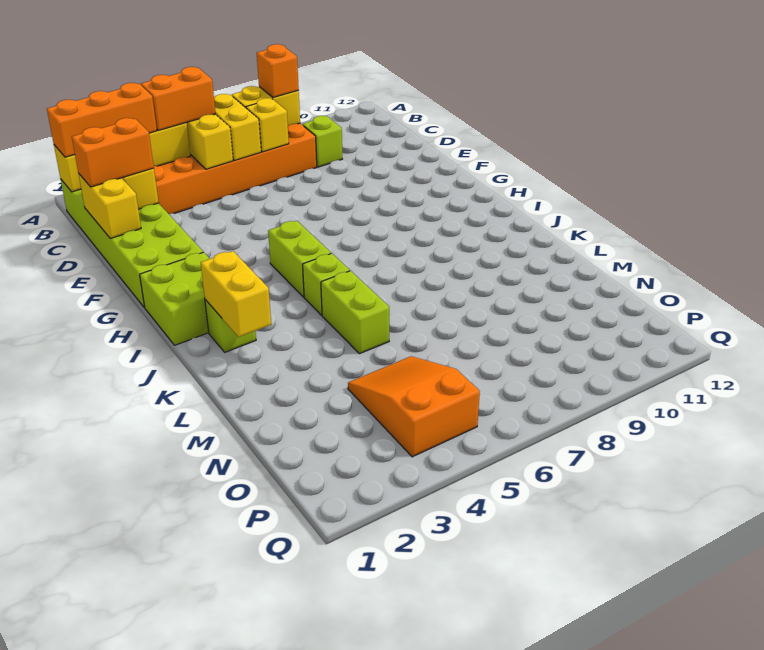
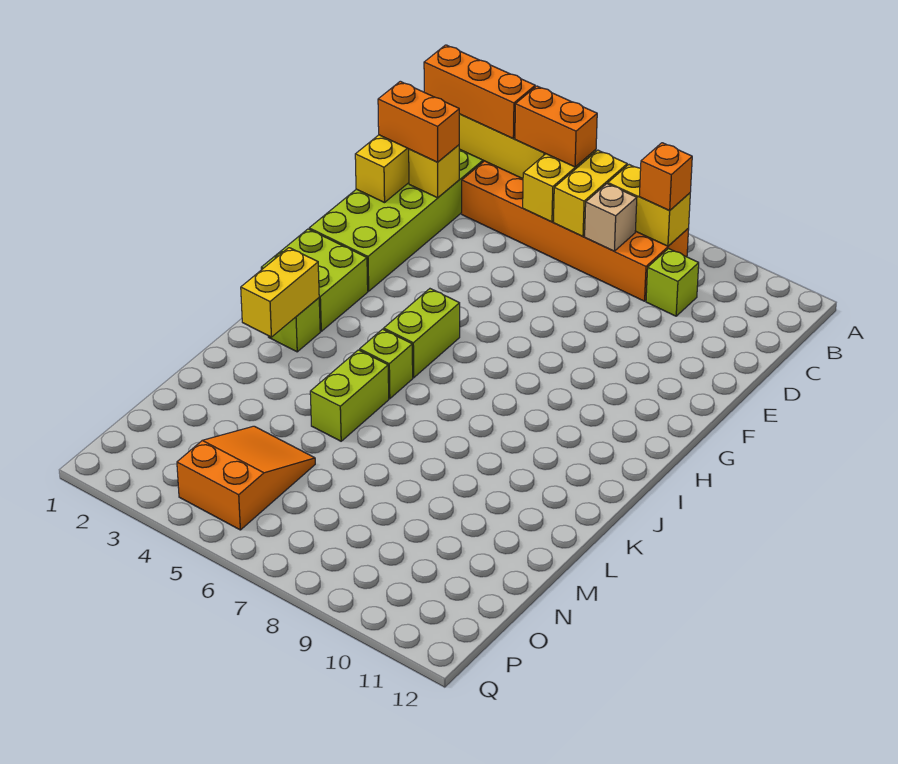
yellow brick C7 level 2 -> tan brick C7 level 2

